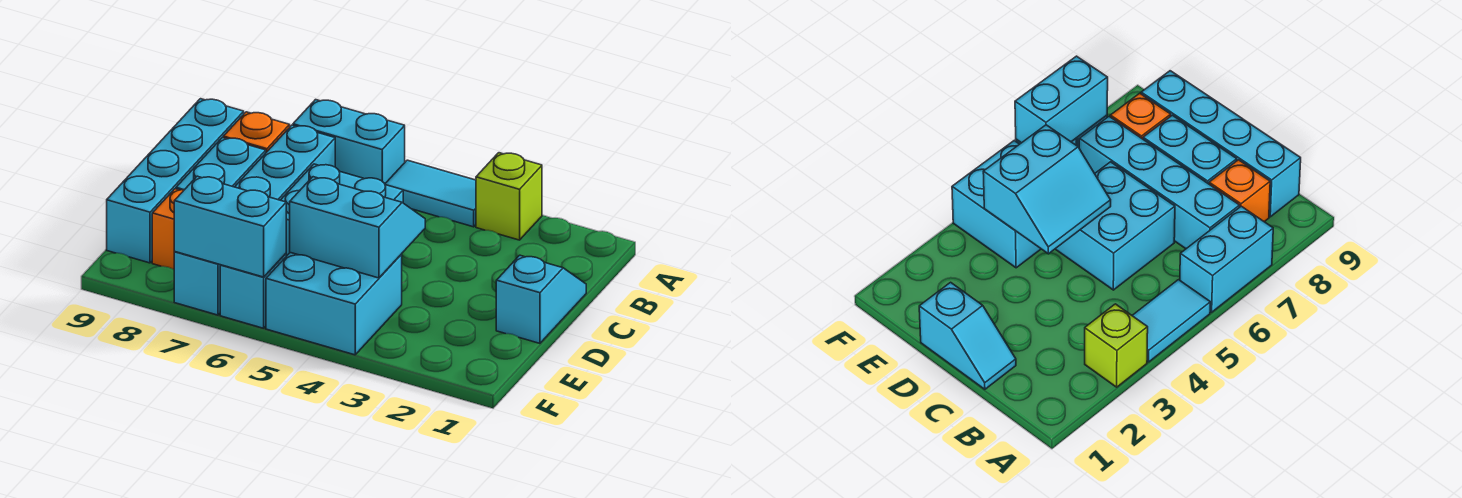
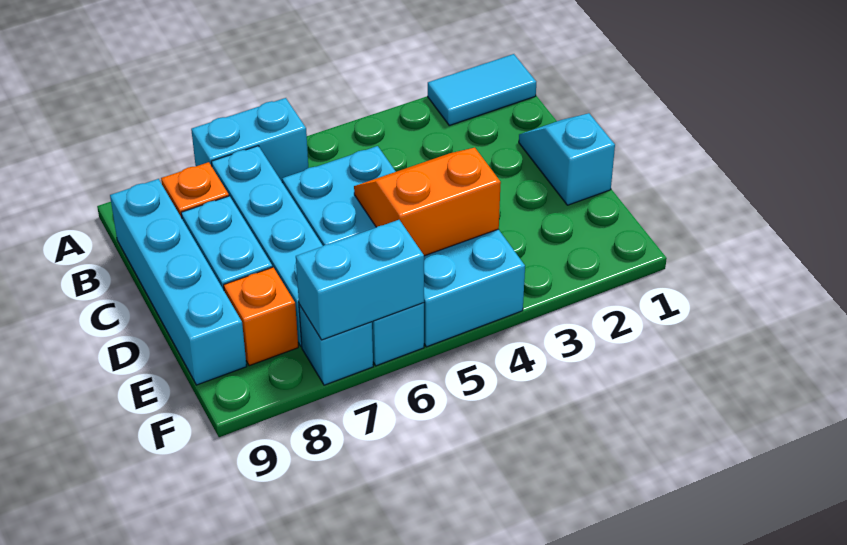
lime brick A3 level 1 -> none
cyan tile A4:A5 level 1 -> cyan tile A1:A2 level 1
cyan slope D4:E5 level 2 top E -> orange slope D4:E5 level 2 top E

